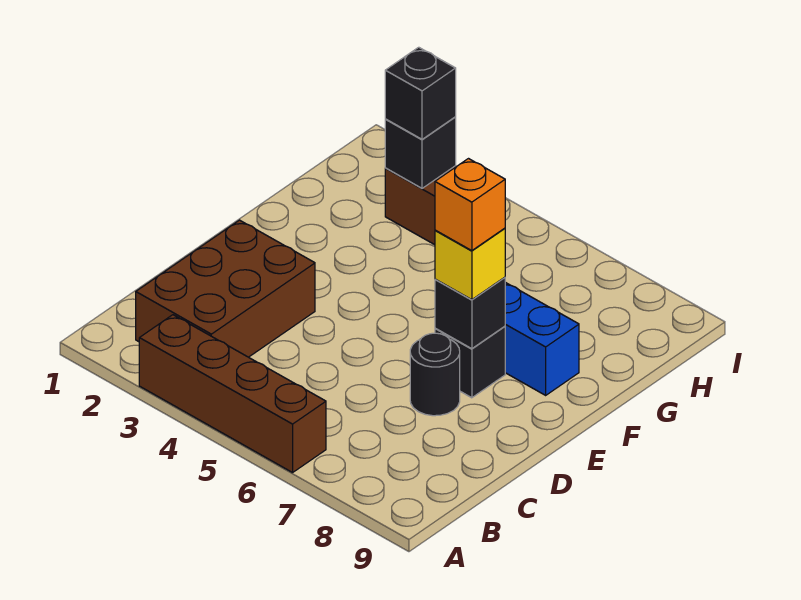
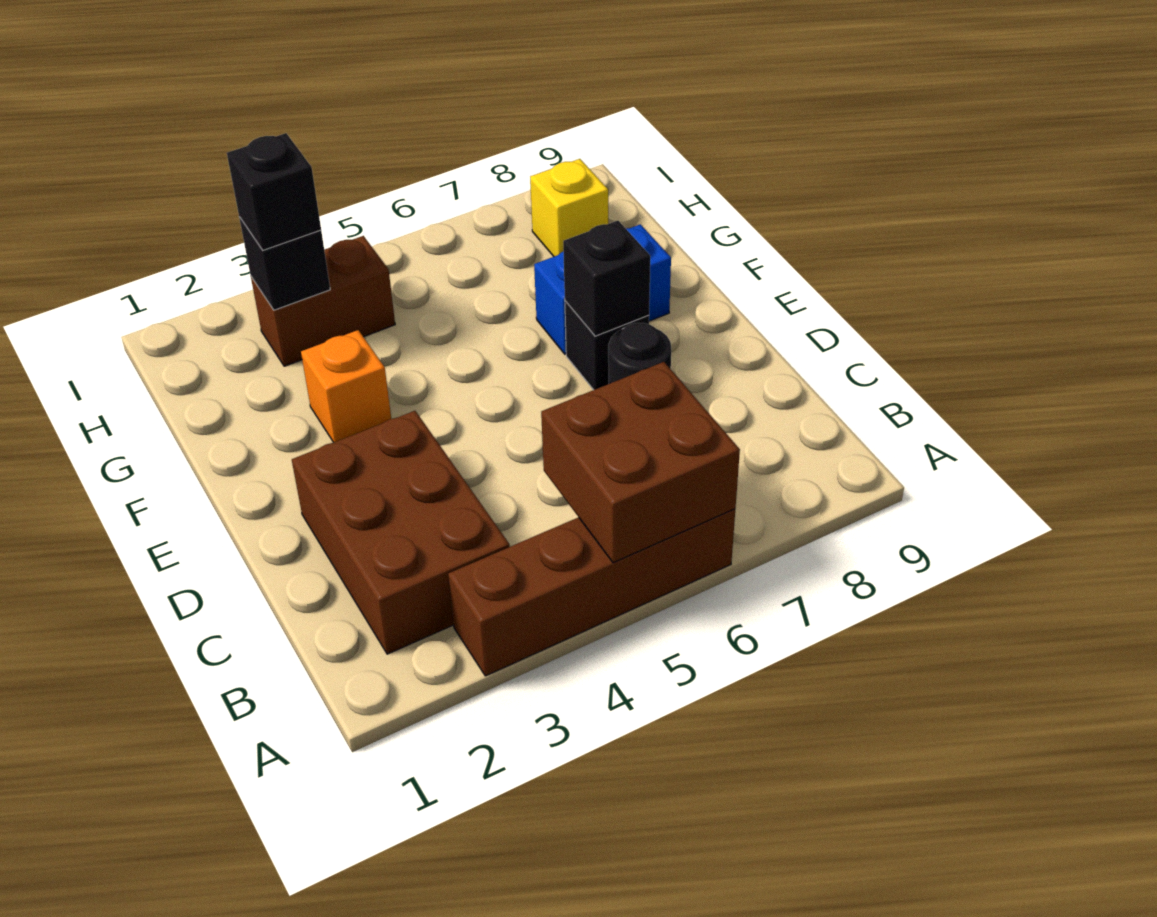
none -> brown brick A5:B6 level 2
yellow brick E7 level 3 -> yellow brick H8 level 1
orange brick E7 level 4 -> orange brick F3 level 1

